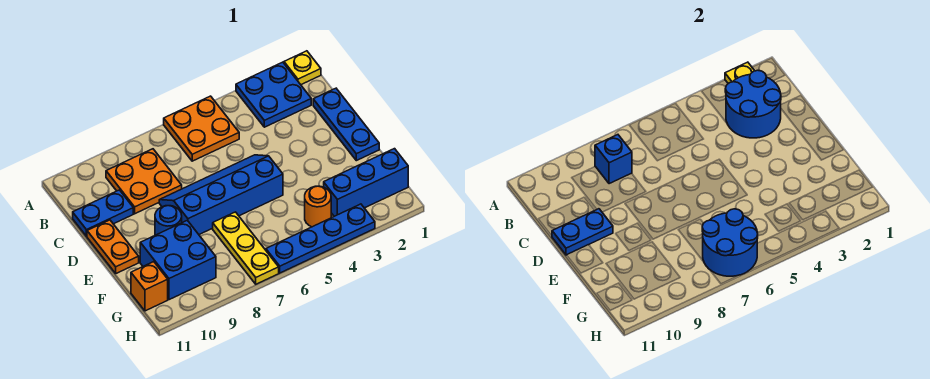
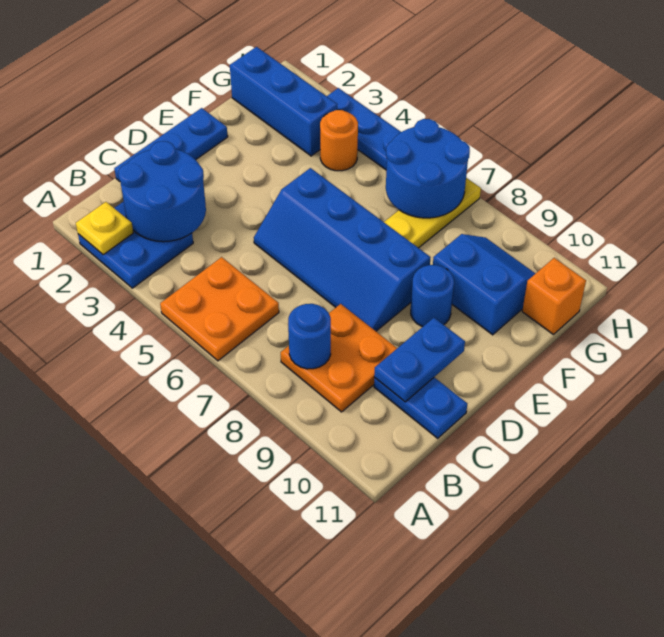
yellow plate A1 level 1 -> none
blue brick B8 level 2 -> blue round brick B8 level 2
blue plate D10:D11 level 2 -> blue plate C10:D10 level 2
orange plate D11:E11 level 1 -> none
blue brick F9:G10 level 1 -> blue slope F9:G10 level 1 top F

